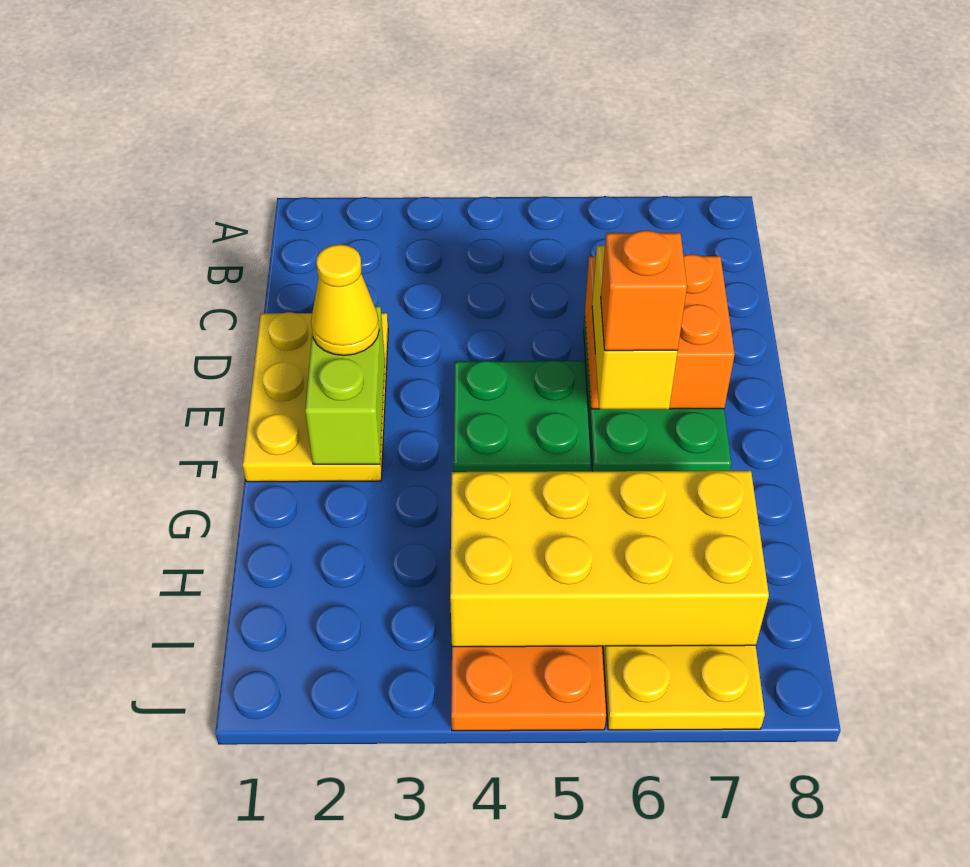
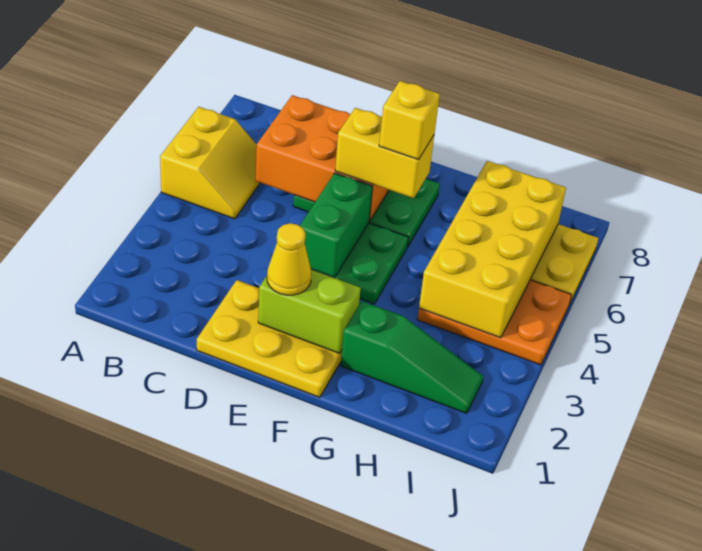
none -> yellow slope A5:B6 level 1 top A
orange brick D6:E7 level 2 -> orange brick C6:E7 level 2
none -> green brick E4:E5 level 2
orange brick F6 level 4 -> yellow brick F6 level 4
none -> green slope G2:I2 level 1 top G

